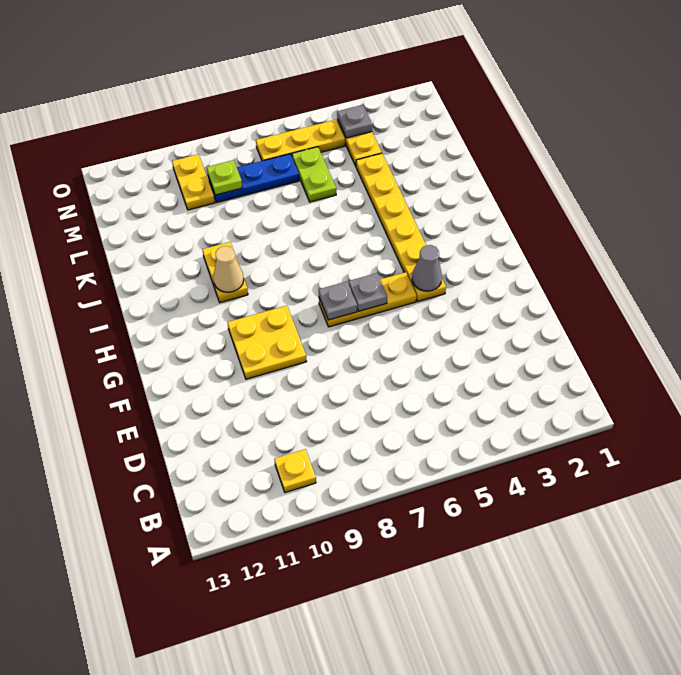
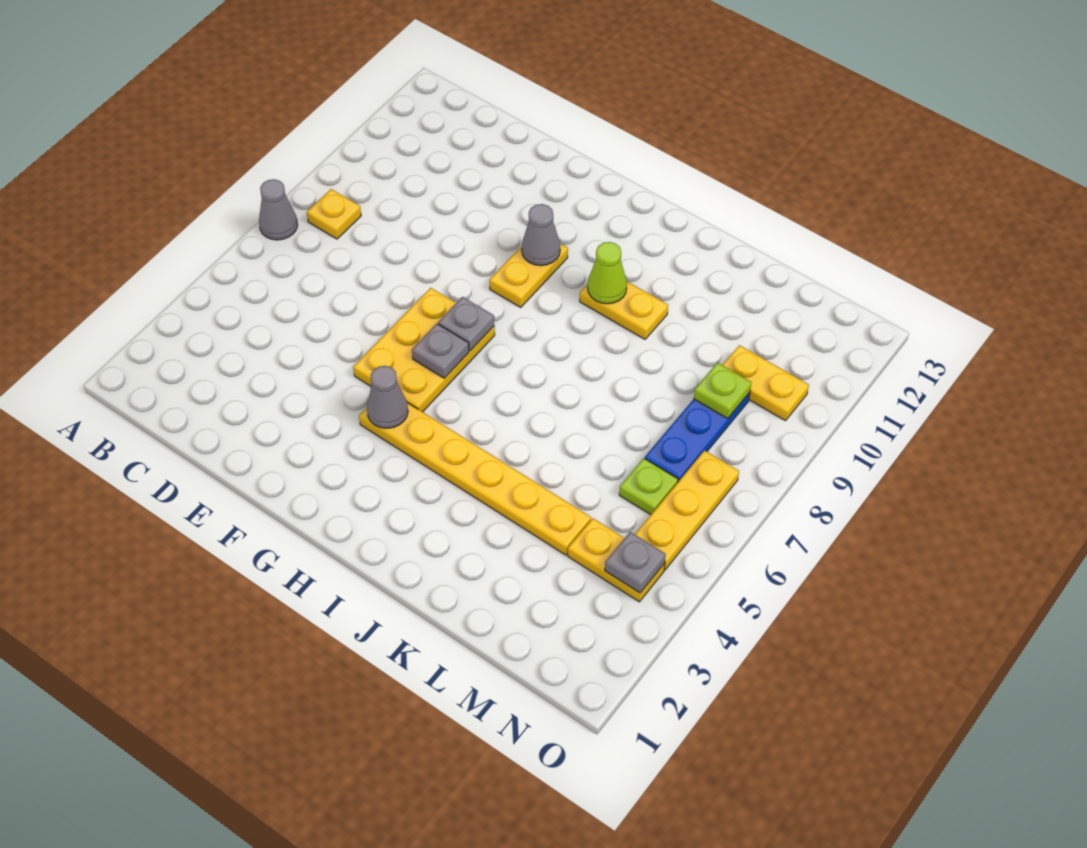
none -> grey cone A7 level 1
yellow plate B10 level 1 -> yellow plate B8 level 1
yellow plate F9:G10 level 1 -> yellow plate G9:G10 level 1
yellow plate G5:G7 level 1 -> yellow plate F5:G7 level 1
none -> grey cone G10 level 2
tan cone I10 level 2 -> lime cone I10 level 2
lime plate L6:M6 level 1 -> lime plate M6 level 1

